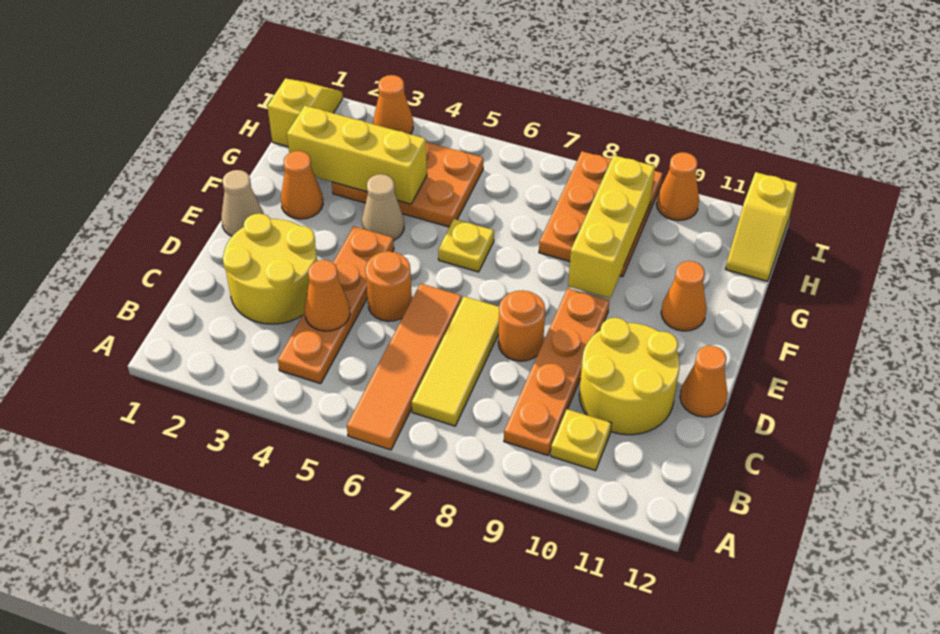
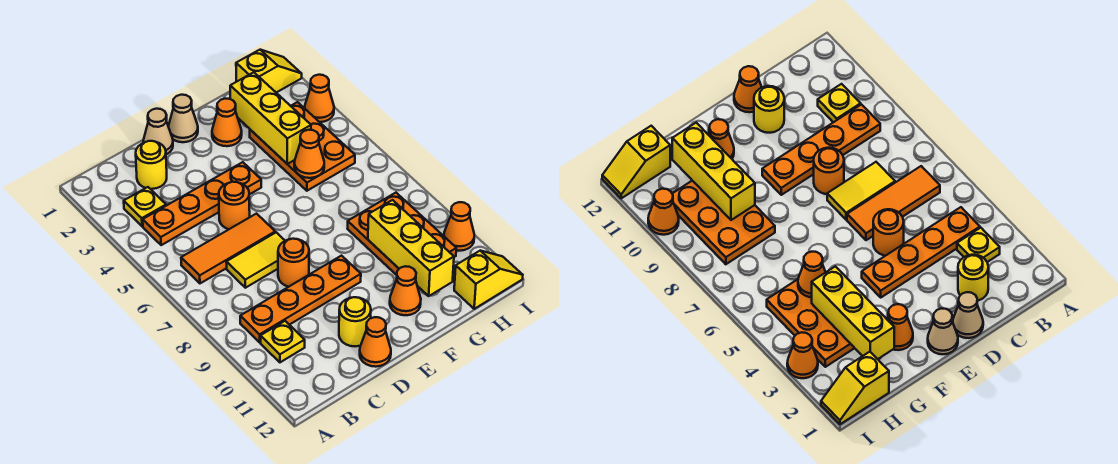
orange tile A6:D6 level 1 -> orange tile B6:D6 level 1
yellow tile B7:D7 level 1 -> yellow tile C7:D7 level 1
yellow round brick C2:D3 level 1 -> yellow round brick C2 level 1
orange cone C4 level 2 -> orange cone G5 level 2
yellow round brick C10:D11 level 1 -> yellow round brick D11 level 1
tan cone F4 level 1 -> tan cone D1 level 1
yellow plate F6 level 1 -> yellow plate B3 level 1
yellow brick F9:H9 level 2 -> yellow brick G9:G11 level 2
orange plate G8:I9 level 1 -> orange plate G8:H10 level 1
yellow slope H12:I12 level 1 top I -> yellow slope H12:I12 level 1 top H

